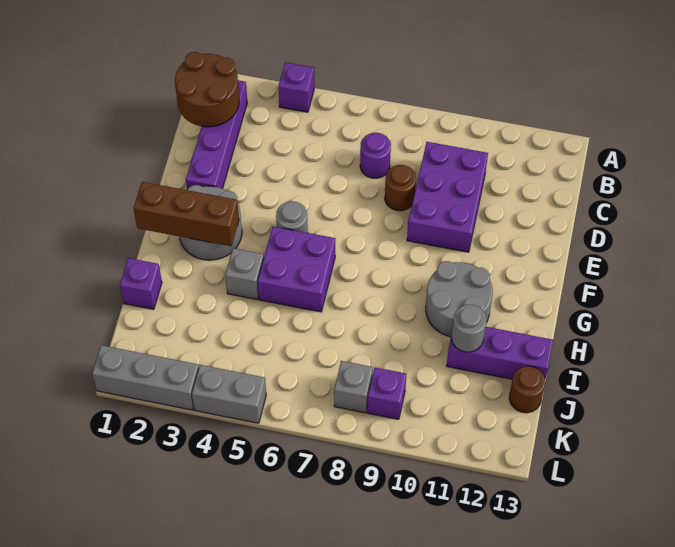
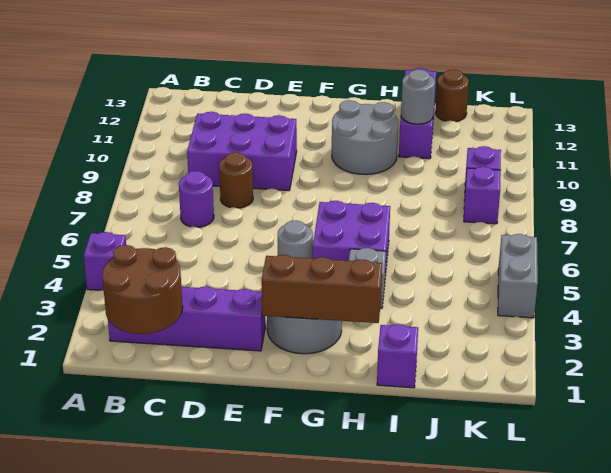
brown brick G1:G3 level 2 -> brown brick F2:H2 level 2
grey brick K8 level 1 -> purple brick K8 level 1
grey brick L1:L3 level 1 -> none

